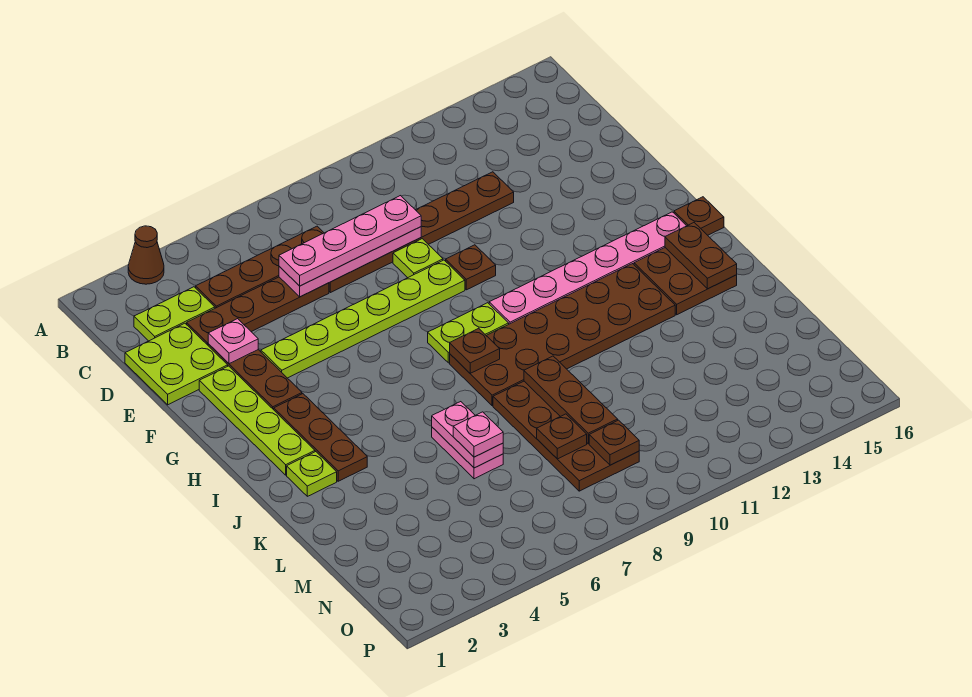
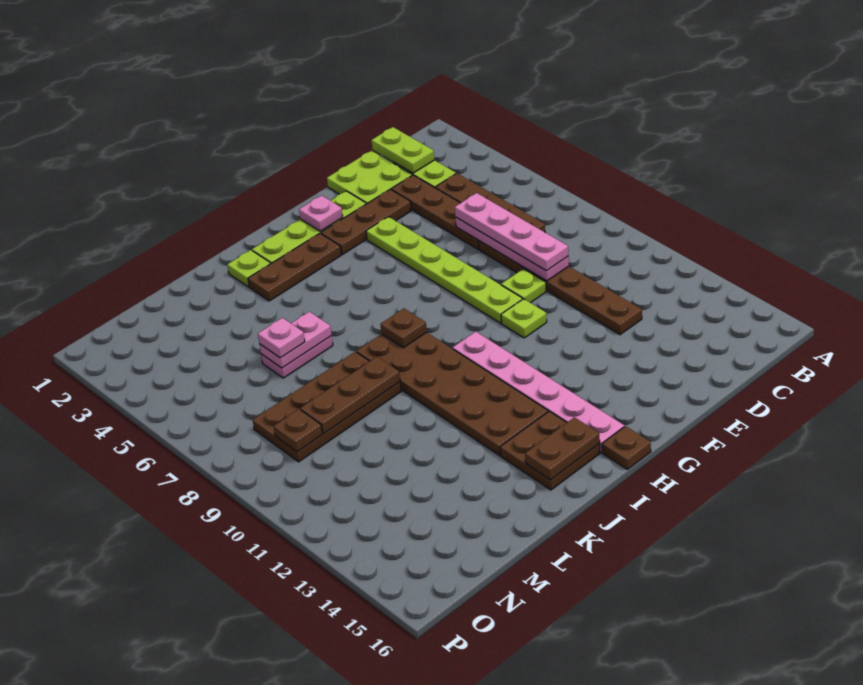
brown cone A3 level 1 -> none
pink plate E3 level 2 -> pink plate G2 level 2
brown plate F10 level 1 -> lime plate F10 level 1
lime plate H8:H9 level 1 -> lime plate C1:C2 level 2
brown plate M8 level 2 -> none

